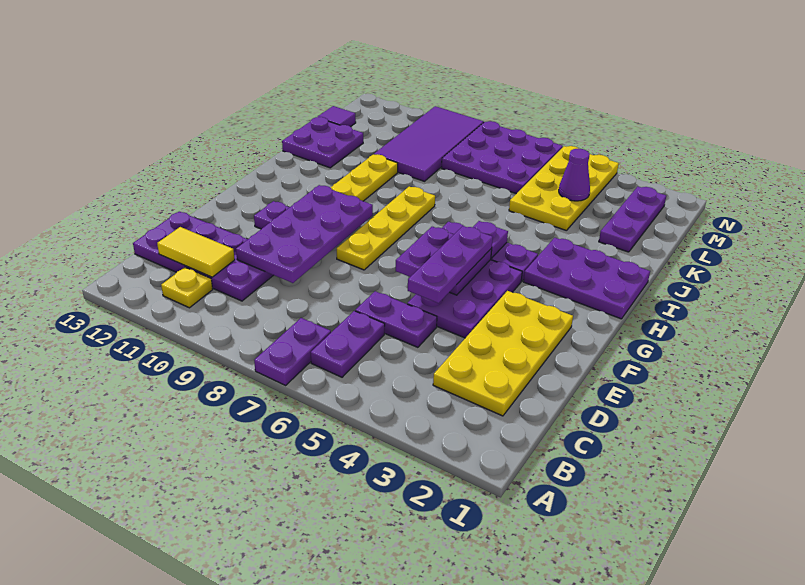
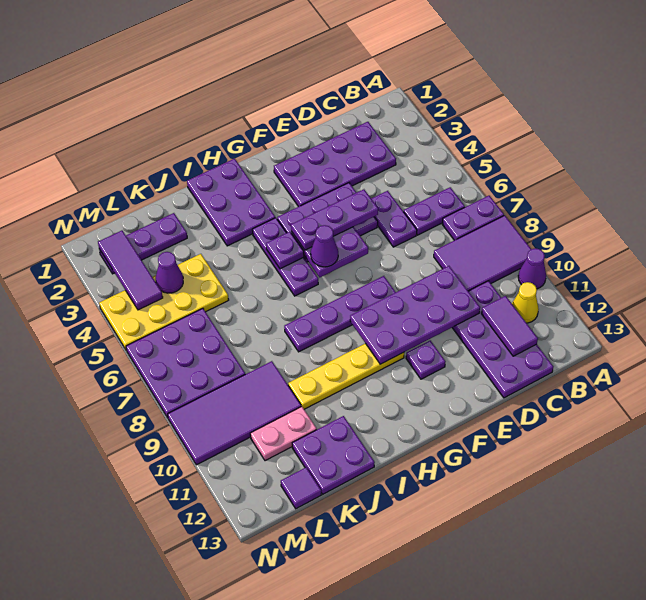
none -> purple tile A8:C9 level 1
none -> purple cone A10 level 1
yellow plate B11 level 1 -> yellow cone B11 level 1
yellow plate C2:F3 level 1 -> purple plate C2:F3 level 1
yellow tile C11:C12 level 2 -> purple tile C11:C12 level 2
yellow plate F8:I8 level 1 -> purple plate F8:I8 level 1
none -> purple cone G6 level 3
none -> pink plate K11:L11 level 1
none -> purple tile M2:M4 level 2

